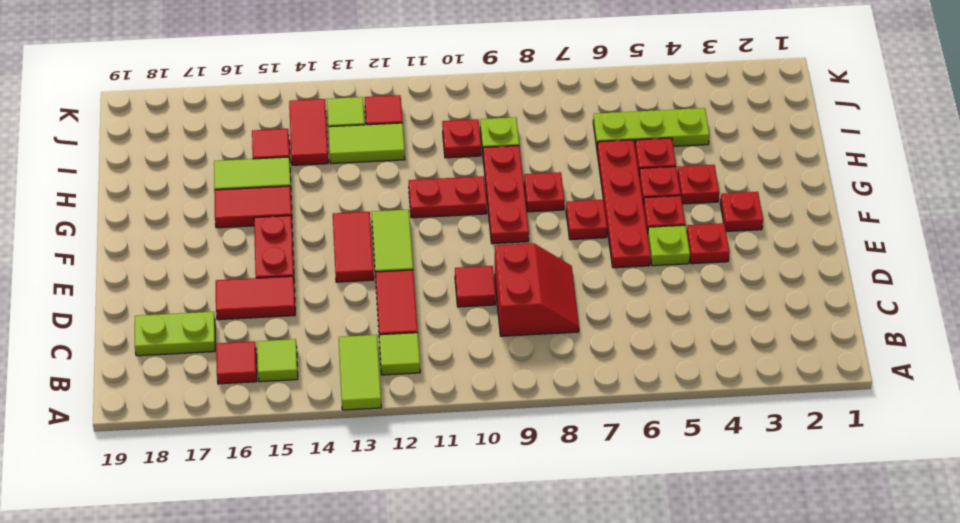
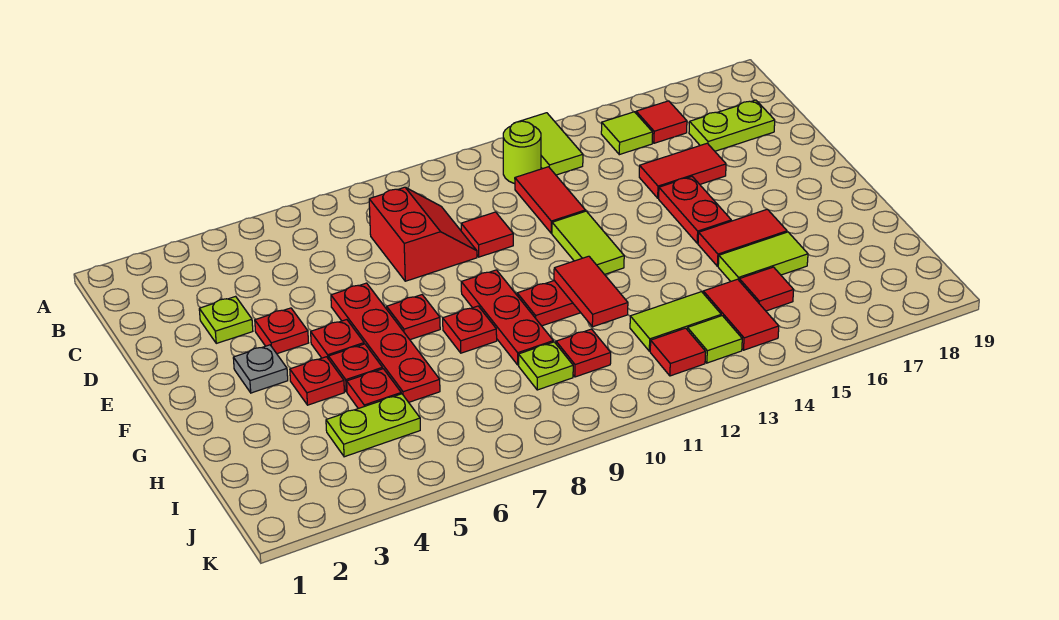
lime tile B12 level 1 -> lime round brick B12 level 1
red slope C8:D9 level 1 top 9 -> red slope C8:D9 level 1 top 8
lime plate E5 level 1 -> lime plate D3 level 1
red tile E13:F13 level 1 -> red tile G11:H11 level 2
red plate F3 level 1 -> grey plate F3 level 1
lime plate I4:I6 level 1 -> lime plate I4:I5 level 1

